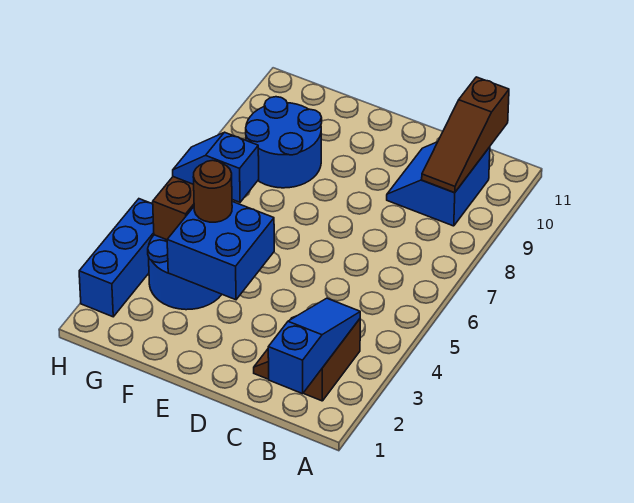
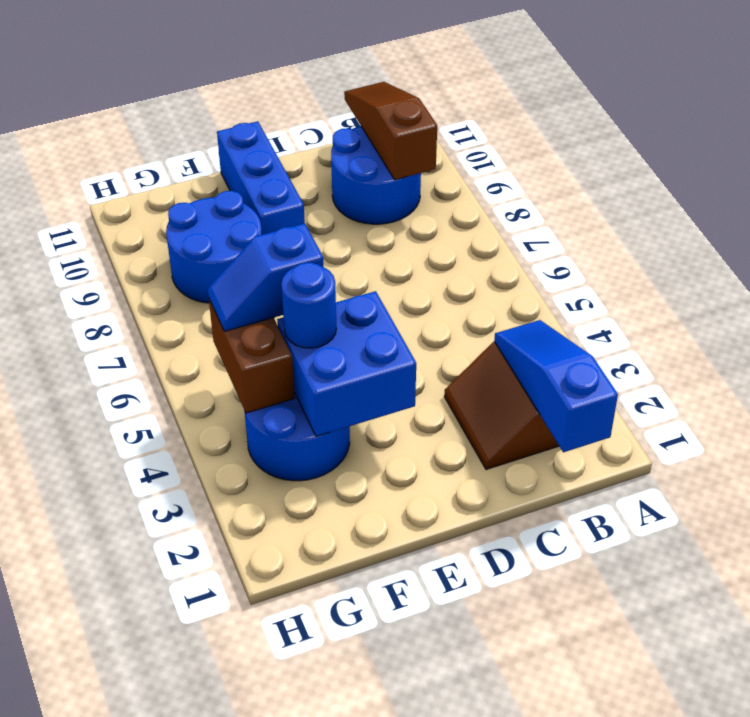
blue slope B9:C10 level 1 top B -> blue round brick B9:C10 level 1
brown slope B9:B11 level 2 top 11 -> brown slope B9:B11 level 2 top 9
brown round brick F4 level 3 -> blue round brick F4 level 3
blue brick H2:H4 level 1 -> blue brick E9:E11 level 1

